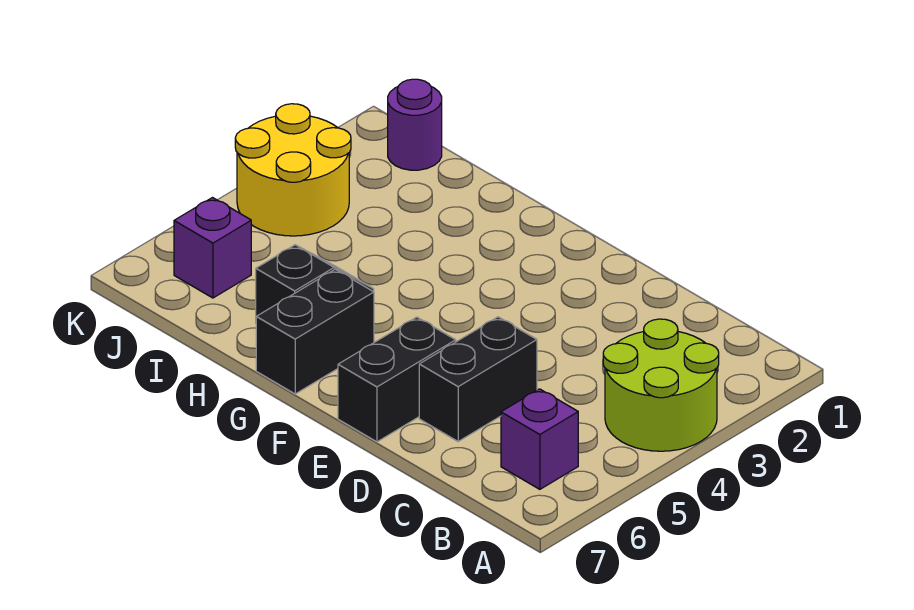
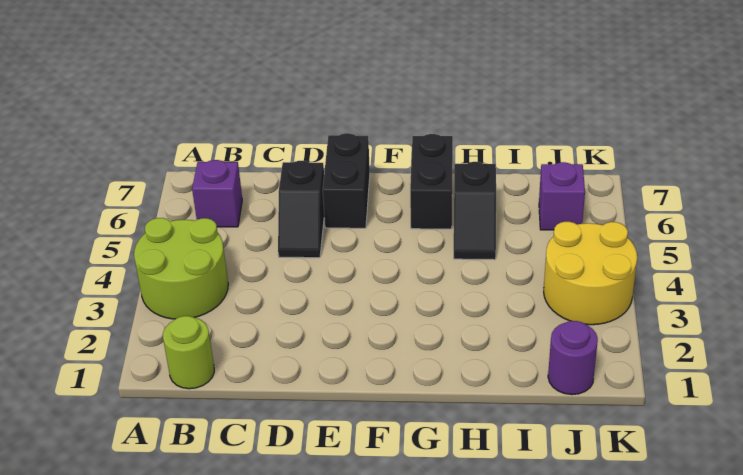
none -> lime round brick B1 level 1
black brick D5:D6 level 1 -> black slope D5:D6 level 1 top 6

